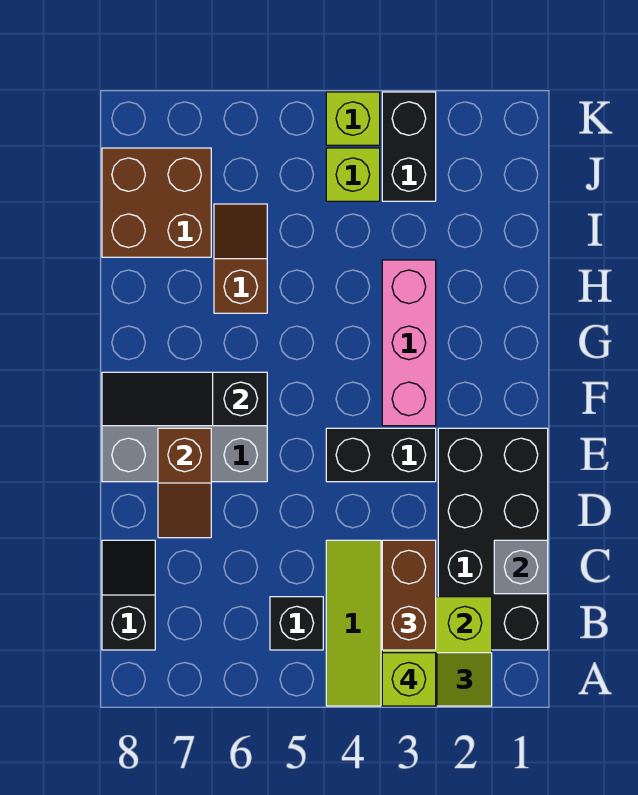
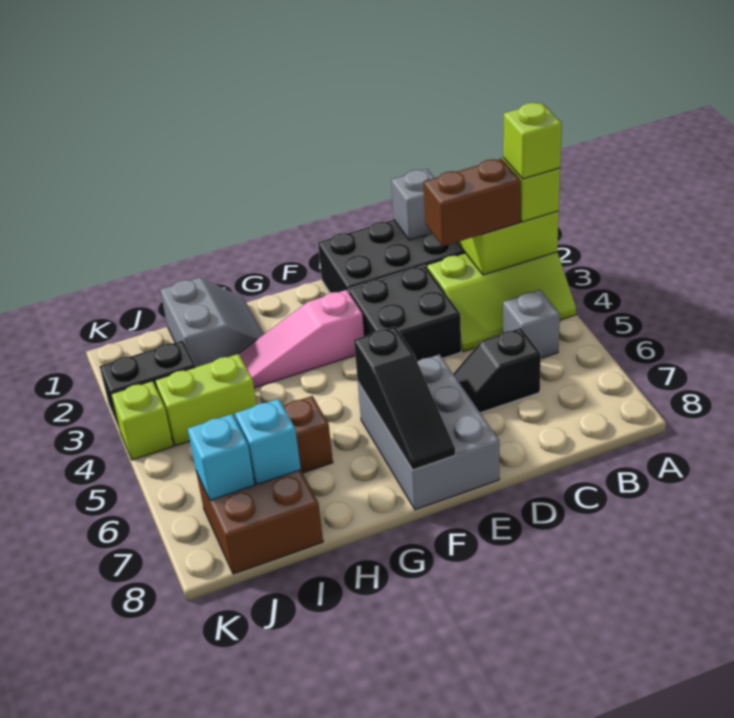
black brick B5 level 1 -> grey brick B5 level 1
black slope B8:C8 level 1 top B -> black slope C6:D6 level 1 top C
brown slope D7:E7 level 2 top E -> none
black brick E3:E4 level 1 -> black brick D3:E4 level 1
pink brick F3:H3 level 1 -> pink slope F3:H3 level 1 top F
none -> grey slope H1:I2 level 1 top I
none -> cyan brick I7 level 2
lime brick J4 level 1 -> lime brick I4:J4 level 1
none -> cyan brick J7 level 2

